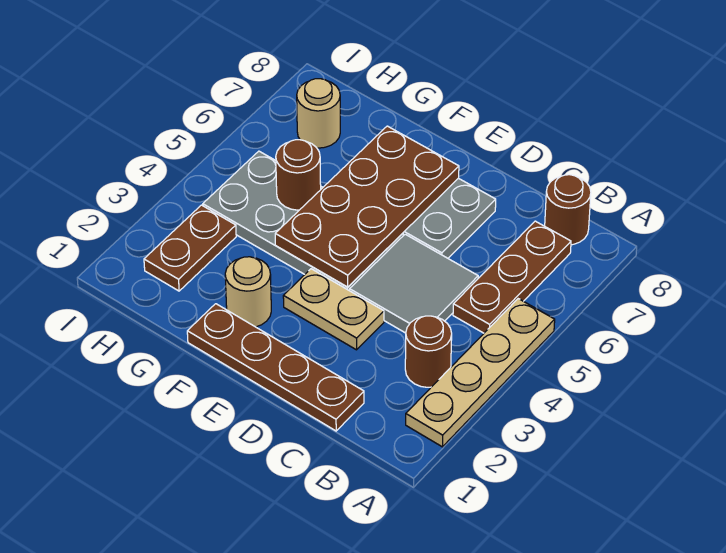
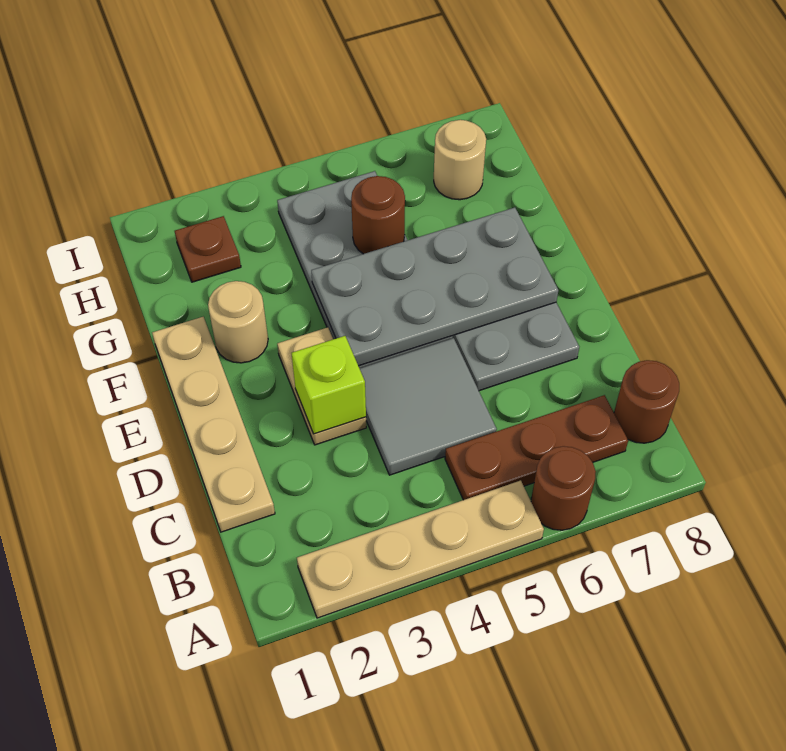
brown round brick B3 level 1 -> brown round brick A6 level 1
brown plate C1:F1 level 1 -> tan plate C1:F1 level 1
none -> lime brick D3 level 2
brown plate E4:F7 level 2 -> grey plate E4:F7 level 2
brown plate H2:H3 level 1 -> brown plate H2 level 1

